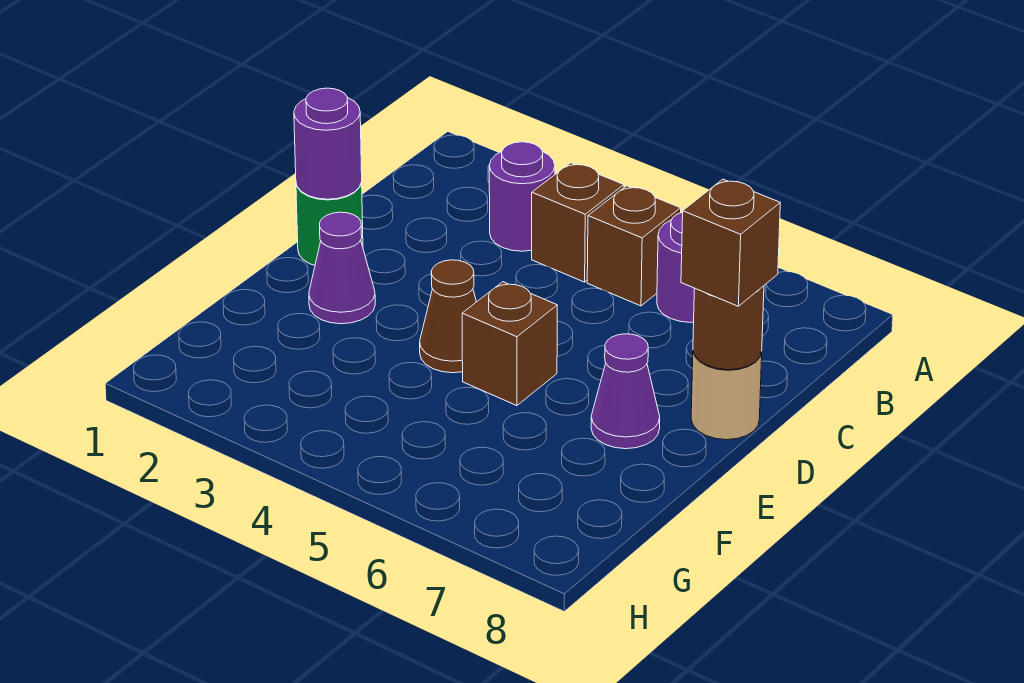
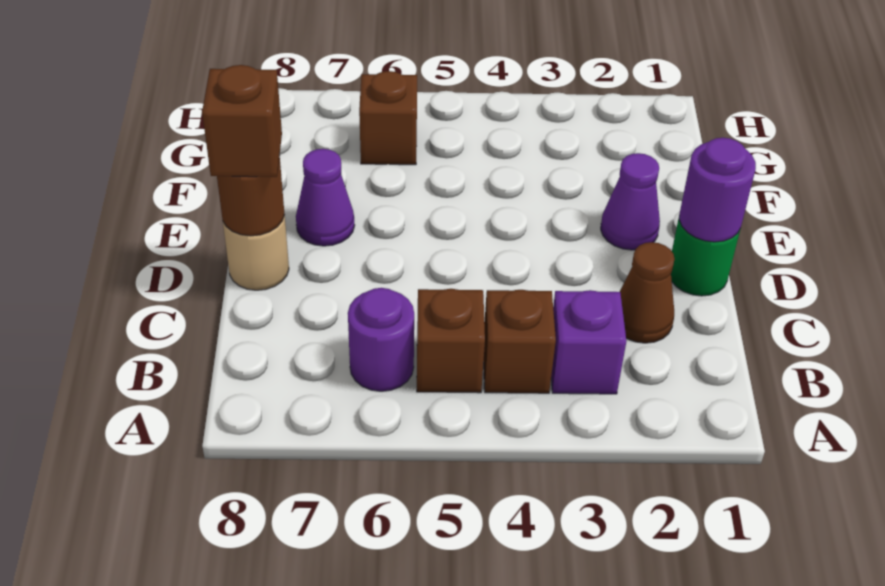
purple round brick B3 level 1 -> purple brick B3 level 1
brown cone E4 level 1 -> brown cone C2 level 1
brown brick E5 level 1 -> brown brick G6 level 1

